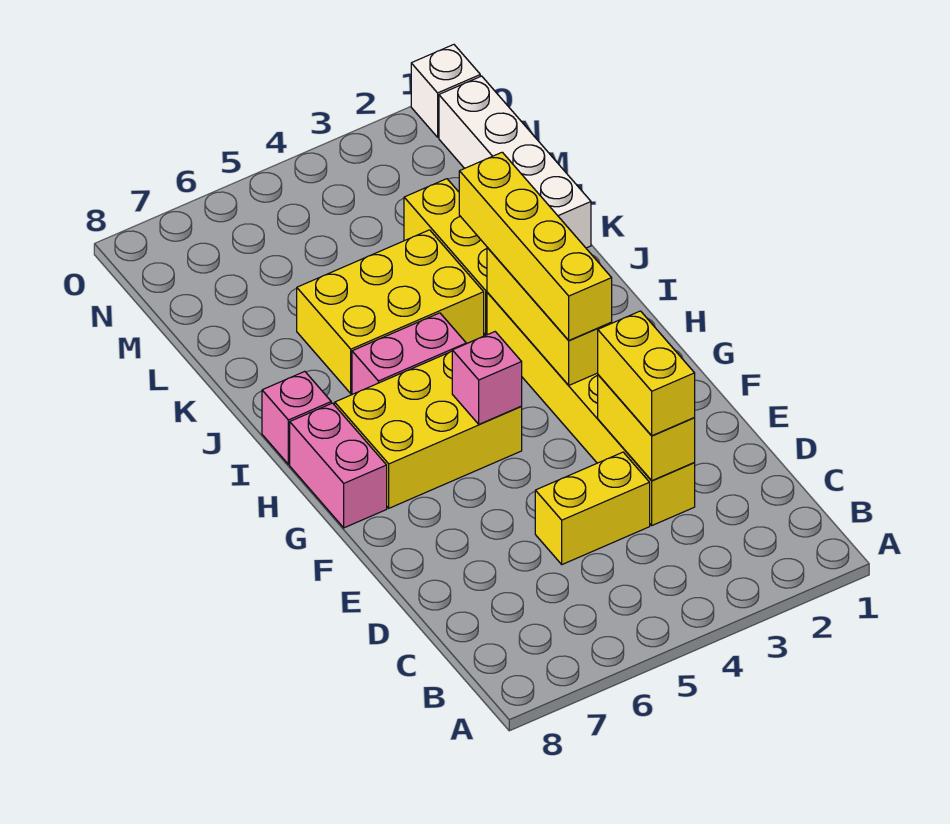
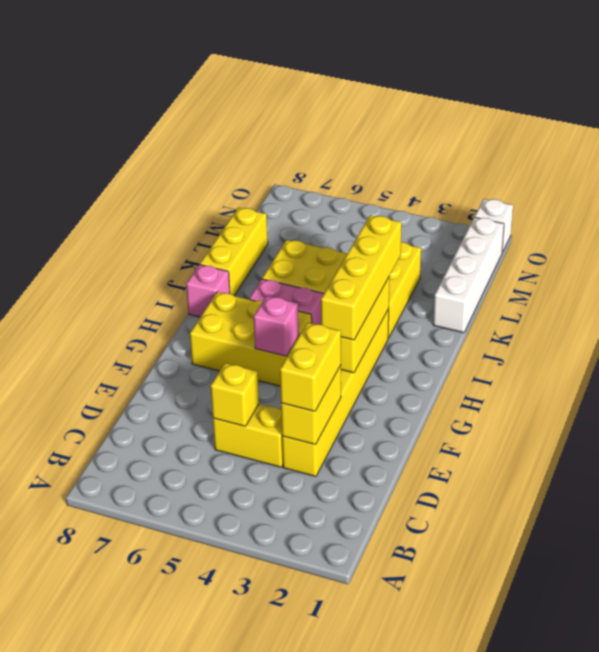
none -> yellow brick D5 level 2
pink brick G8:H8 level 1 -> none
none -> yellow brick J8:L8 level 1

